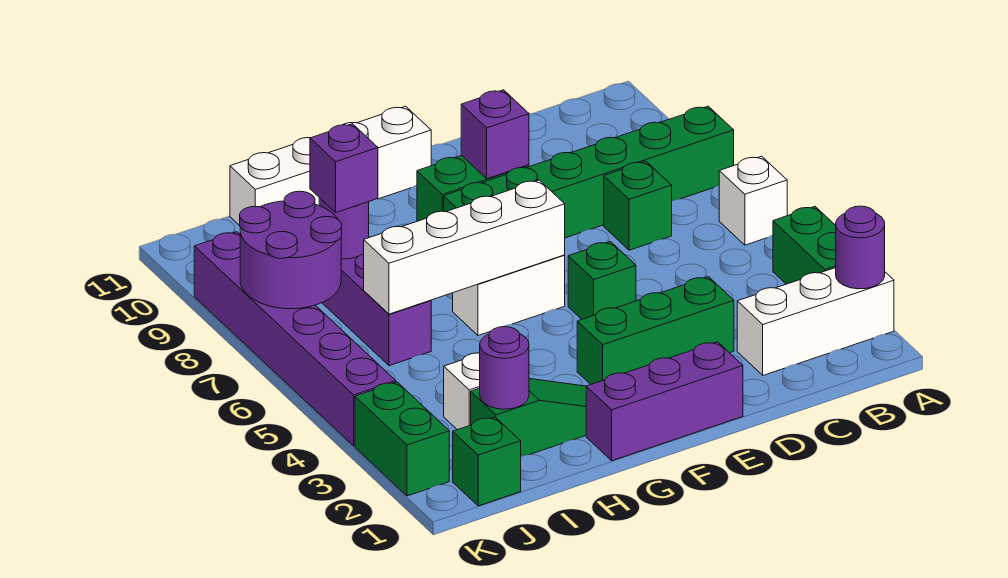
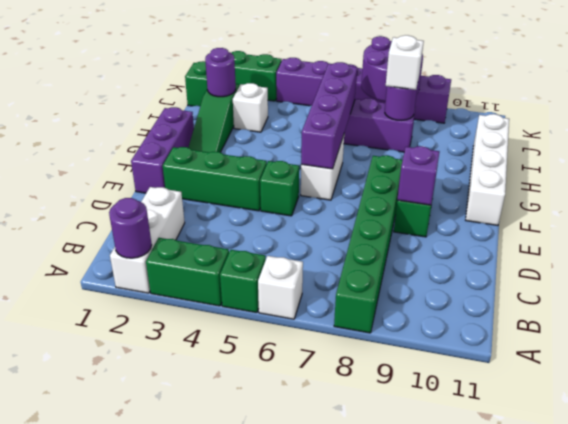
green brick C7 level 1 -> green brick A5 level 1
green brick D3:F3 level 1 -> green brick E2:E4 level 1
white brick F6:I6 level 2 -> purple brick F6:I6 level 2
purple brick I8 level 3 -> white brick I8 level 3

